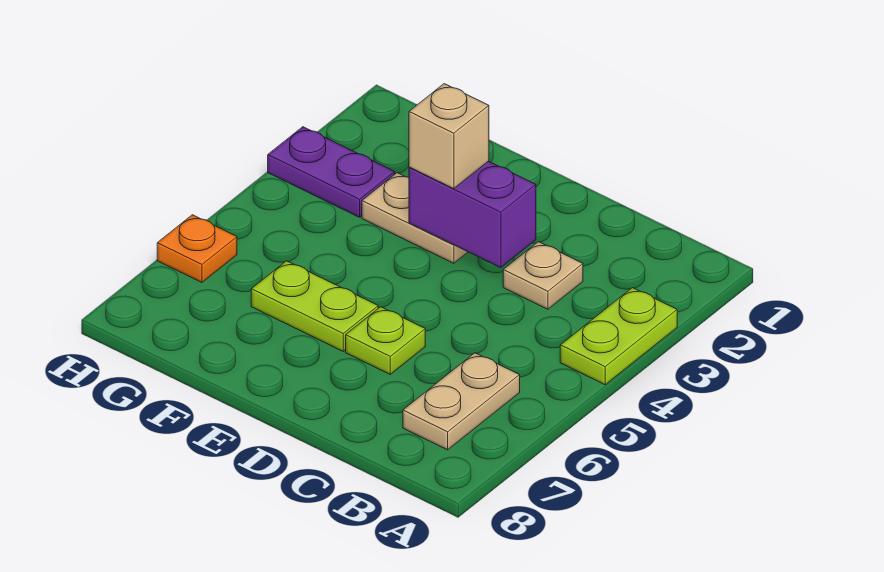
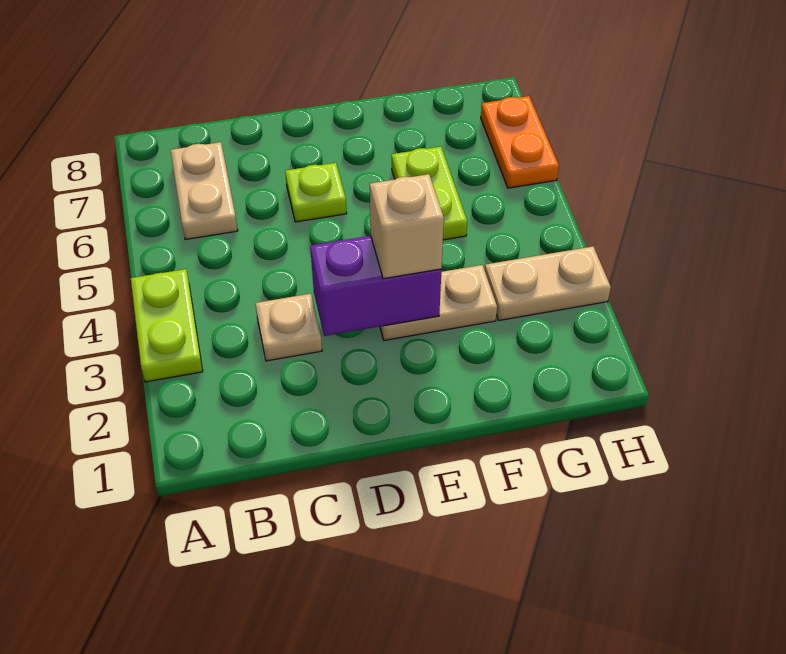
lime plate E6:F6 level 1 -> lime plate F5:F6 level 1
purple plate G3:H3 level 1 -> tan plate G3:H3 level 1
orange plate H6 level 1 -> orange plate H6:H7 level 1

